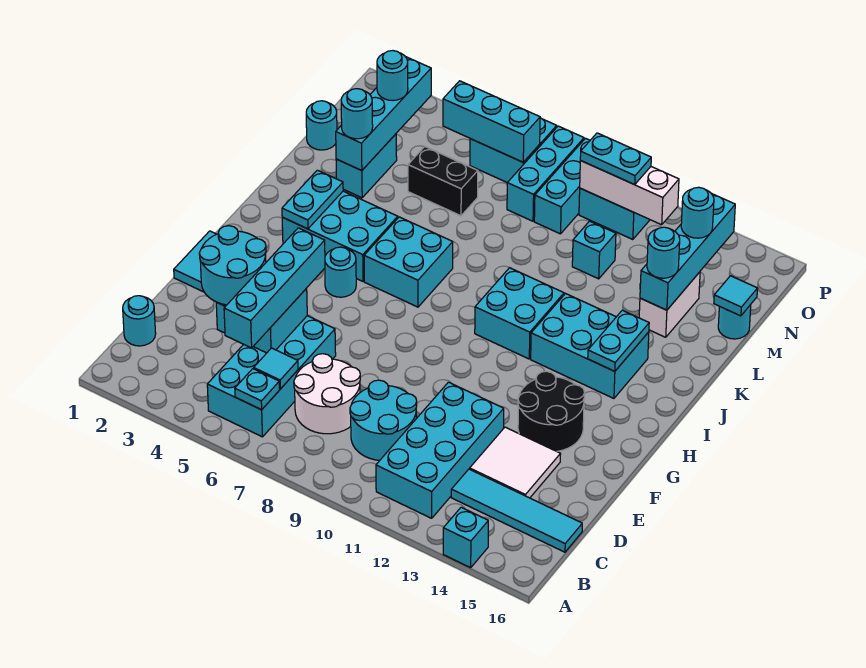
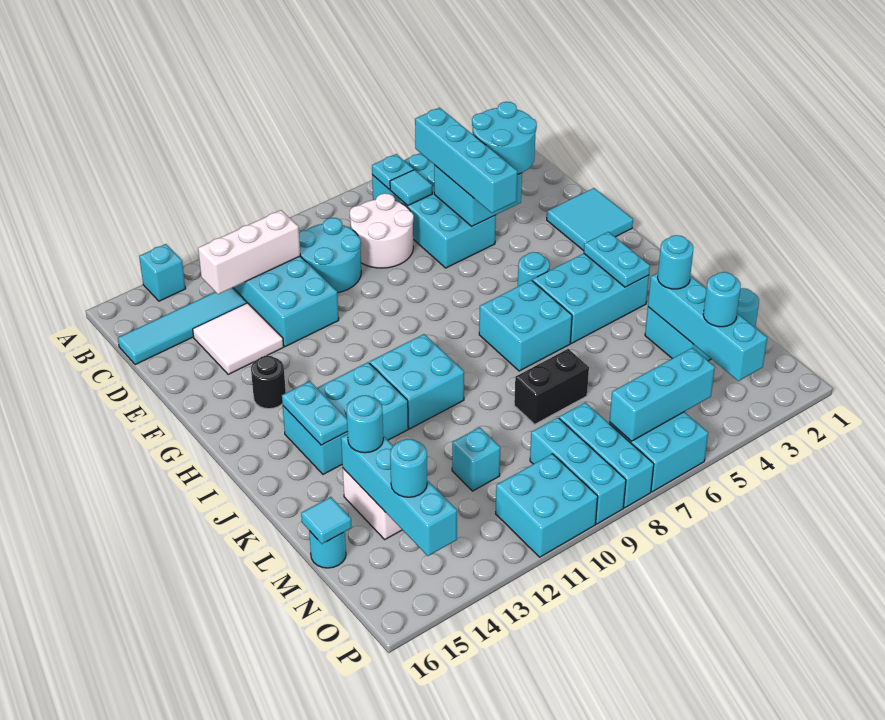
cyan round brick C1 level 1 -> none
black round brick F13:G14 level 1 -> black round brick G14 level 1
black brick M5:M6 level 1 -> black brick L7:L8 level 1
white brick O10:O12 level 2 -> white brick C11:C13 level 2
cyan plate O10:O11 level 3 -> none

